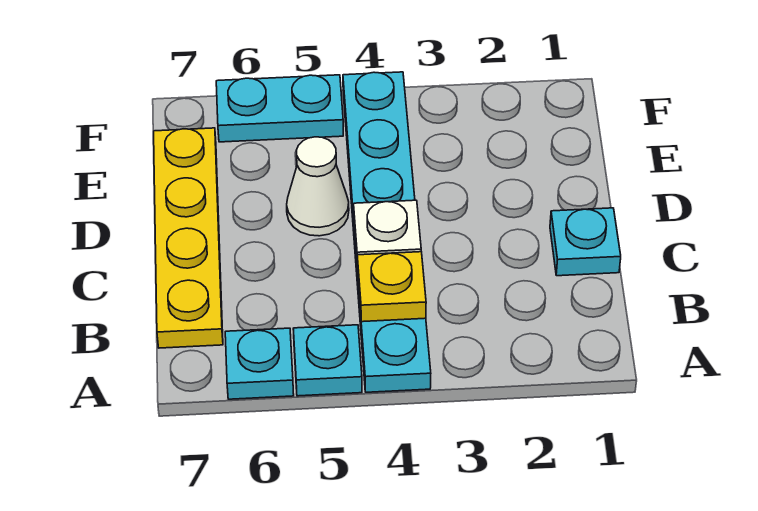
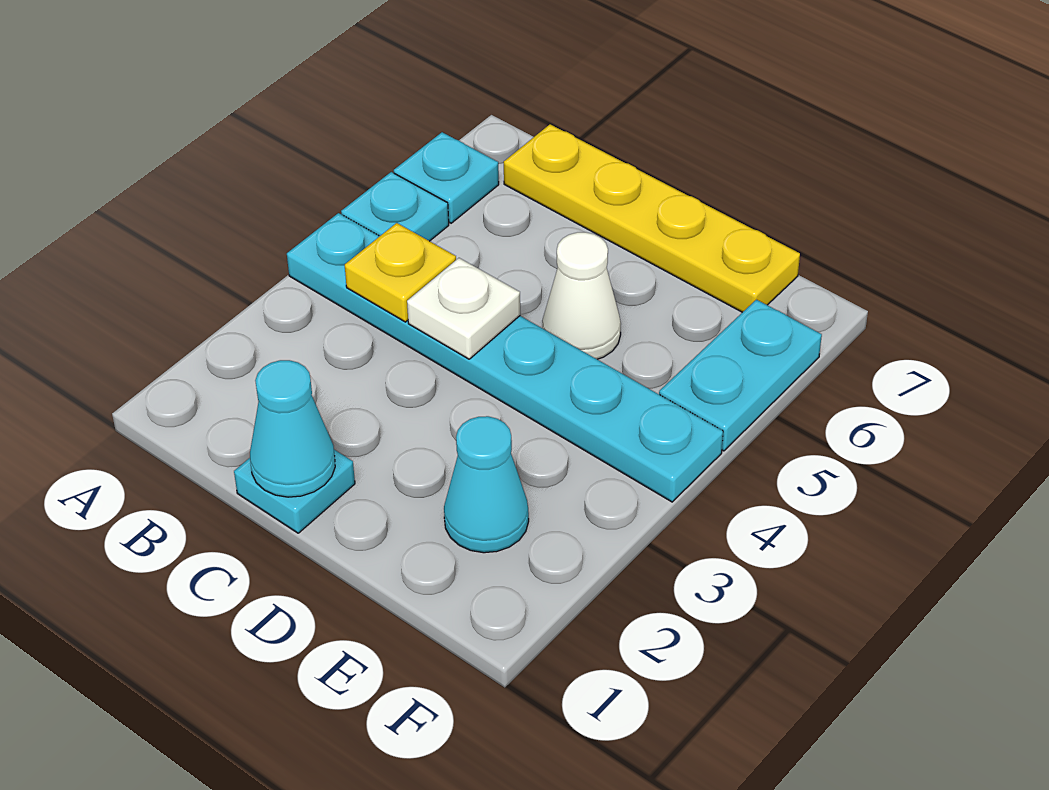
none -> cyan cone C1 level 2
none -> cyan cone E2 level 1

